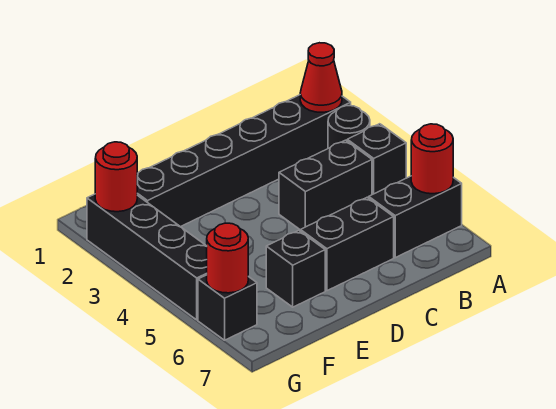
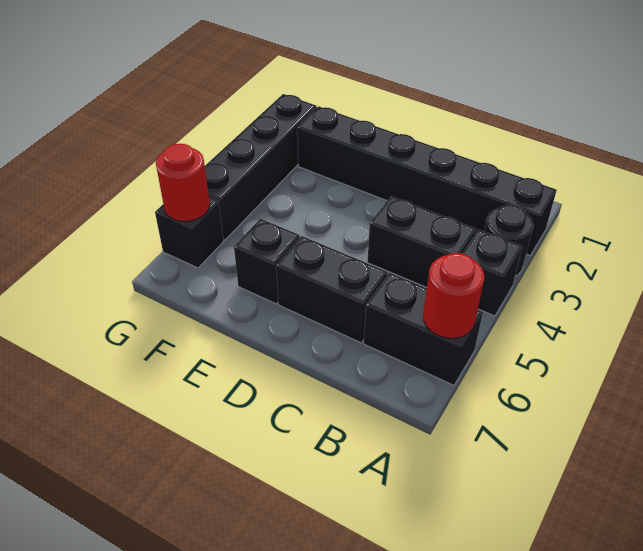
red cone A2 level 2 -> none
red round brick G2 level 2 -> none

